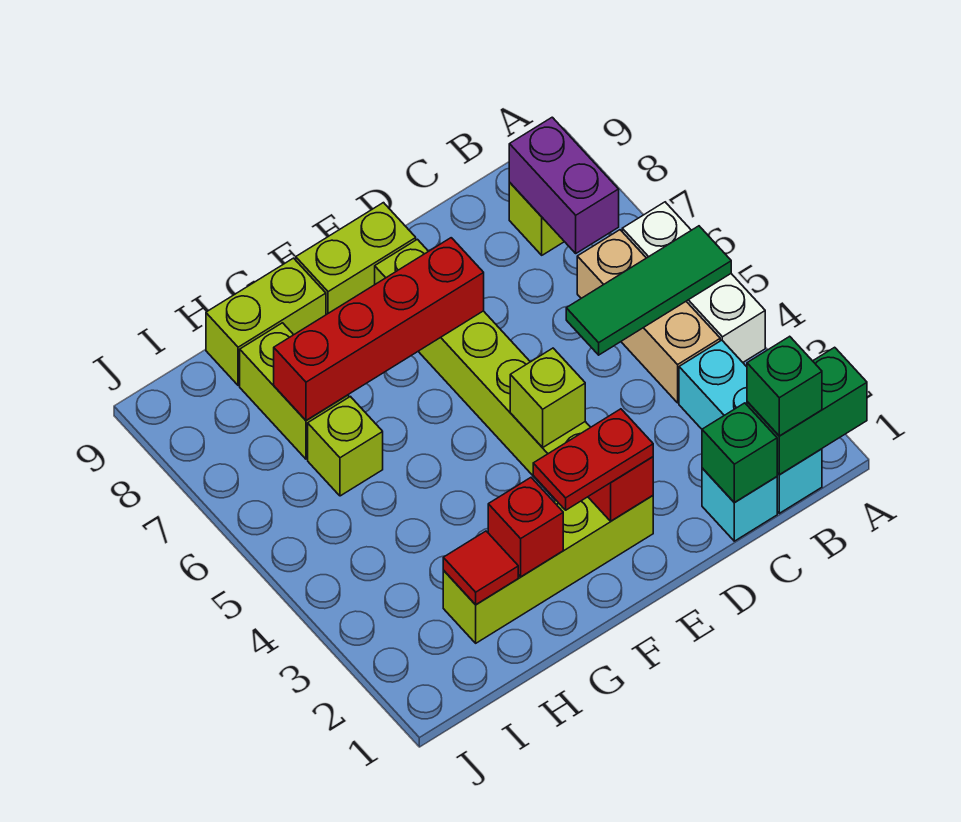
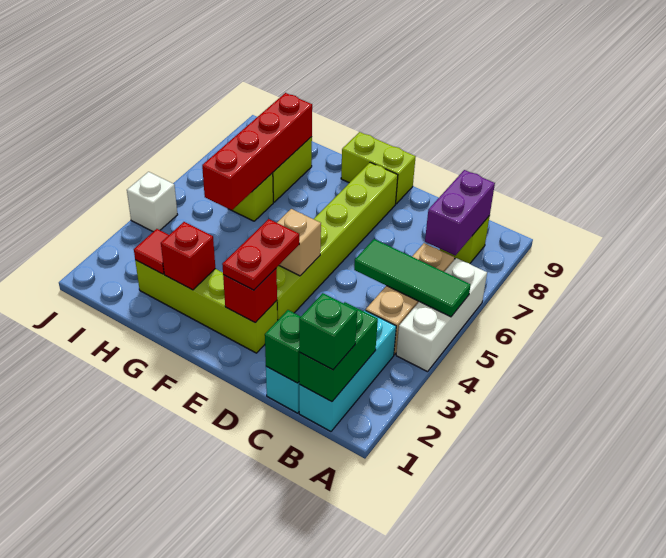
green brick A1:B1 level 2 -> green brick B1:B2 level 2
red plate E2:F2 level 3 -> red plate E2:E3 level 3
lime brick E4 level 2 -> tan brick E4 level 2
red brick E7:H7 level 2 -> red brick H5:H8 level 2
lime brick G9:H9 level 1 -> none
none -> white brick J4 level 1

